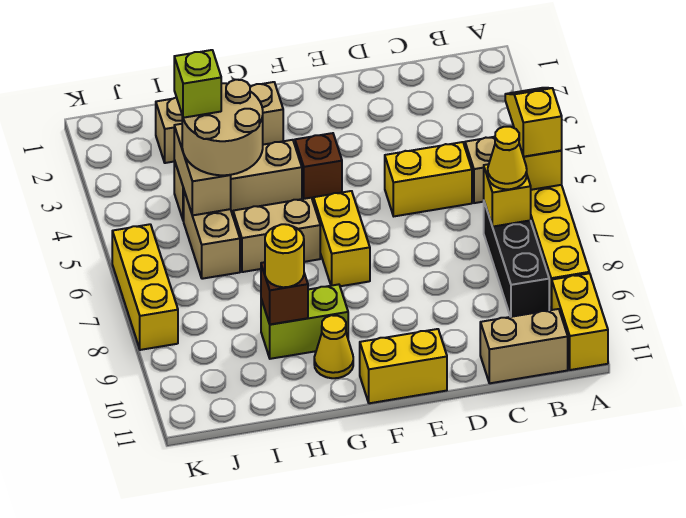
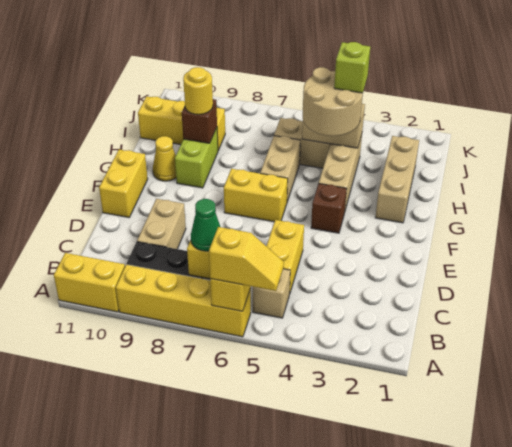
yellow cone B7 level 3 -> green cone B7 level 3
tan brick B11:C11 level 1 -> tan brick C9:D9 level 1
yellow brick K6:K8 level 1 -> yellow brick I9:I11 level 1

